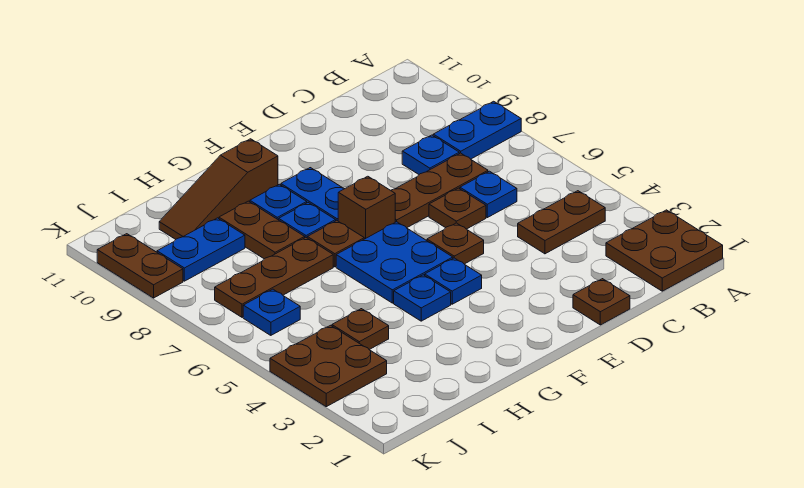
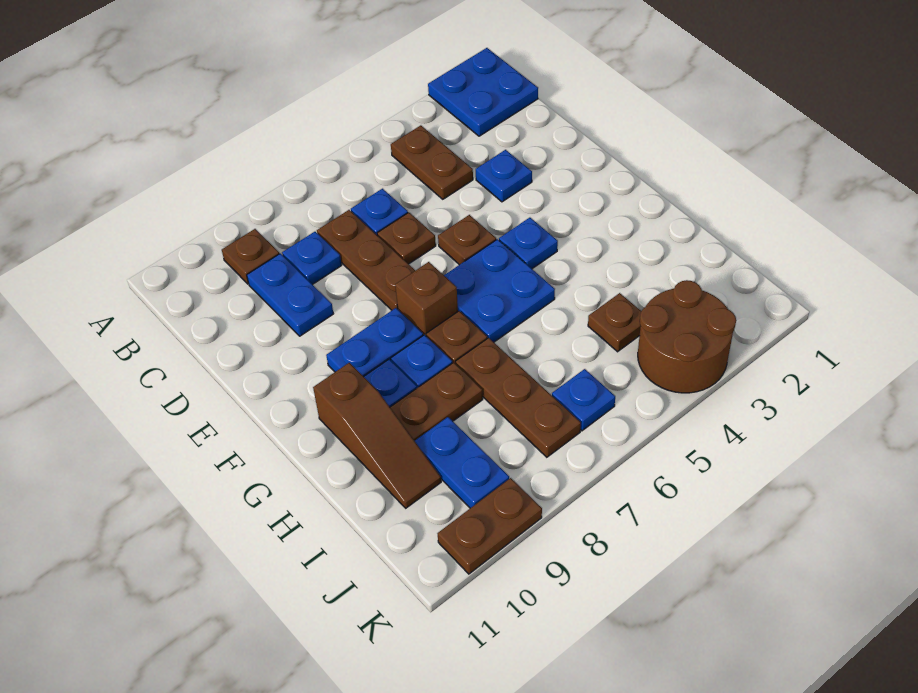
brown plate A1:B2 level 1 -> blue plate A1:B2 level 1
blue plate A8:B8 level 1 -> blue plate C9:D9 level 1
brown plate D1 level 1 -> brown plate B9 level 1
blue plate G4 level 1 -> blue plate D3 level 1
brown plate J3:K4 level 1 -> brown round brick J3:K4 level 1

